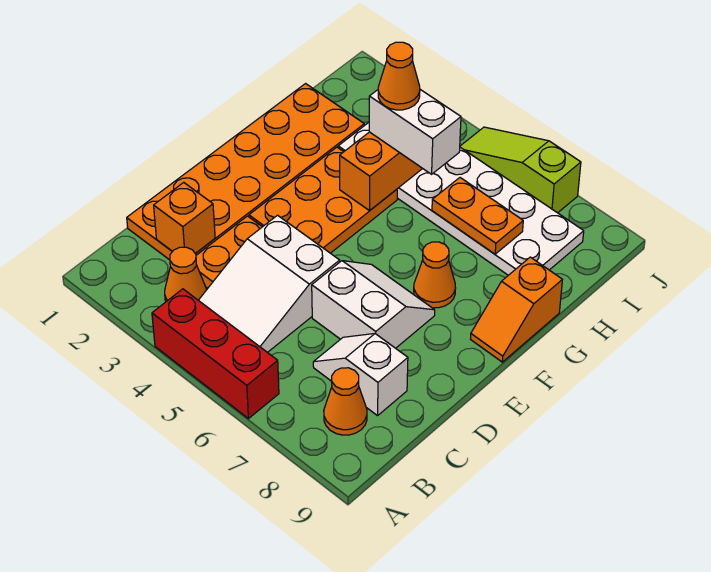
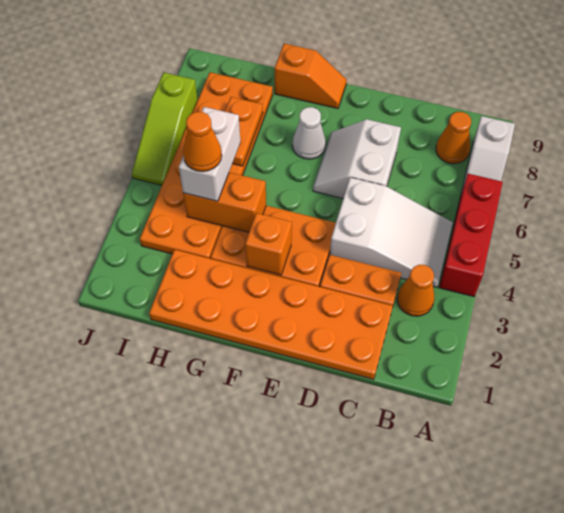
orange brick C2 level 2 -> orange brick F3 level 2
white slope C7:C8 level 1 top 8 -> white slope A7:A8 level 1 top 8
orange cone F7 level 1 -> white cone F7 level 1
white plate H3:I8 level 1 -> orange plate H3:I8 level 1

